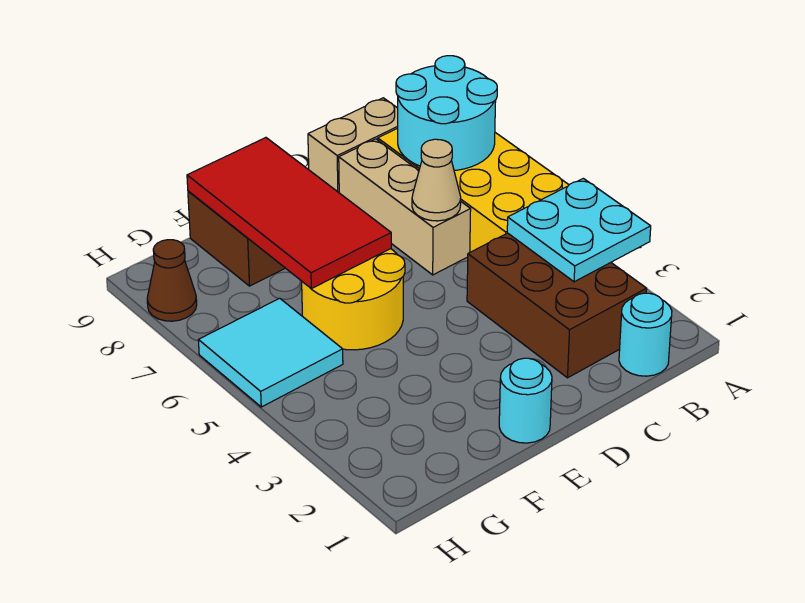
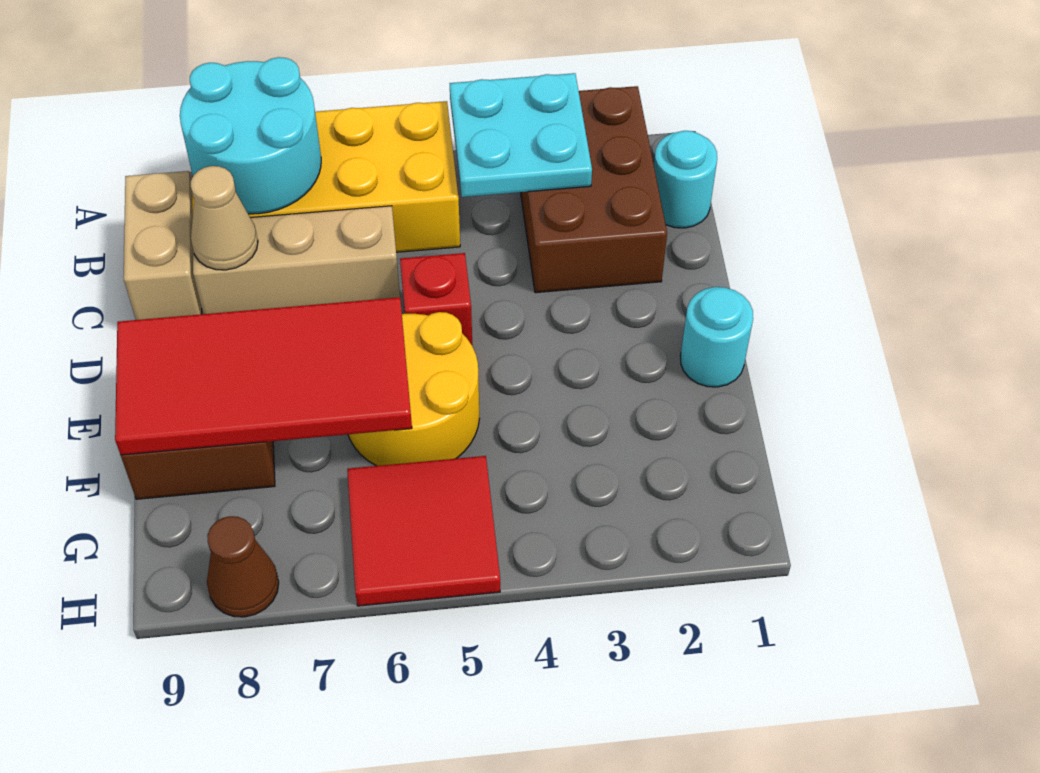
brown brick B2:C4 level 1 -> brown brick A2:C3 level 1
tan cone C6 level 2 -> tan cone C8 level 2
none -> red brick D5 level 1
cyan tile G5:H6 level 1 -> red tile G5:H6 level 1

